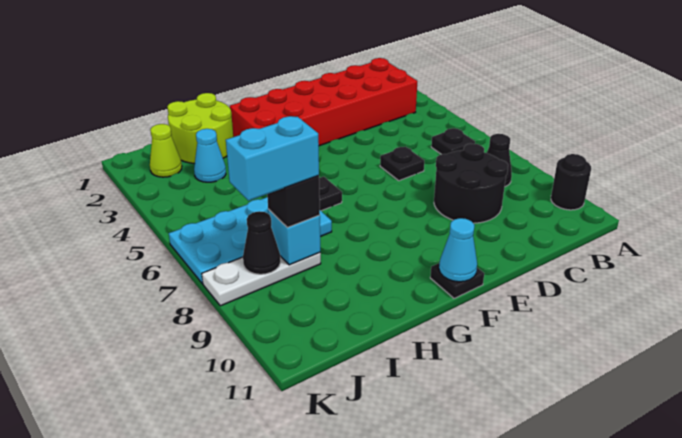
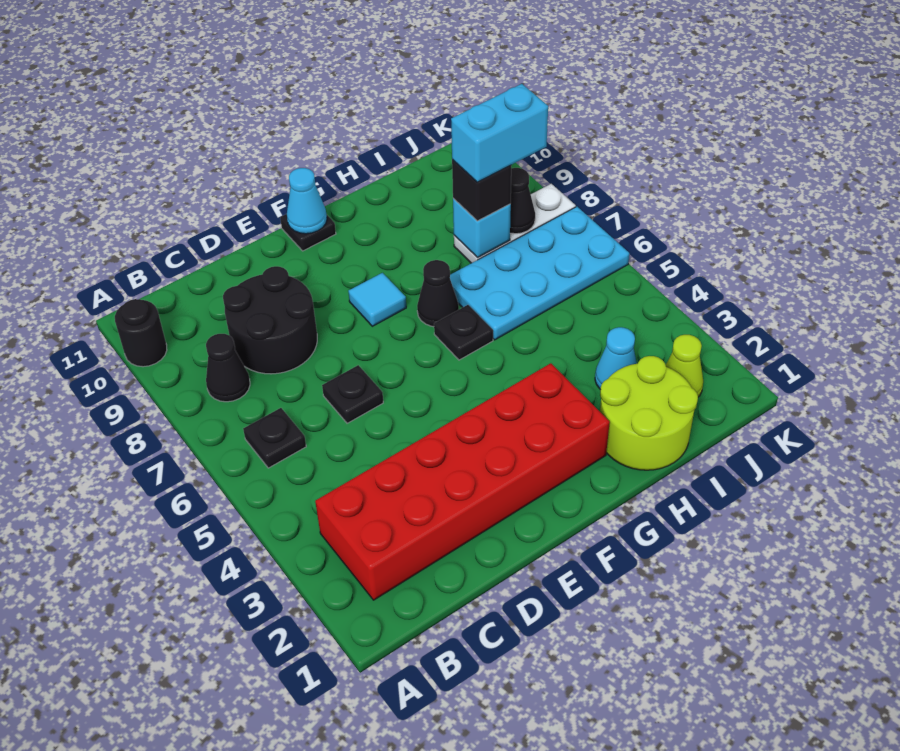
none -> cyan tile F8 level 1
none -> black cone G7 level 1

